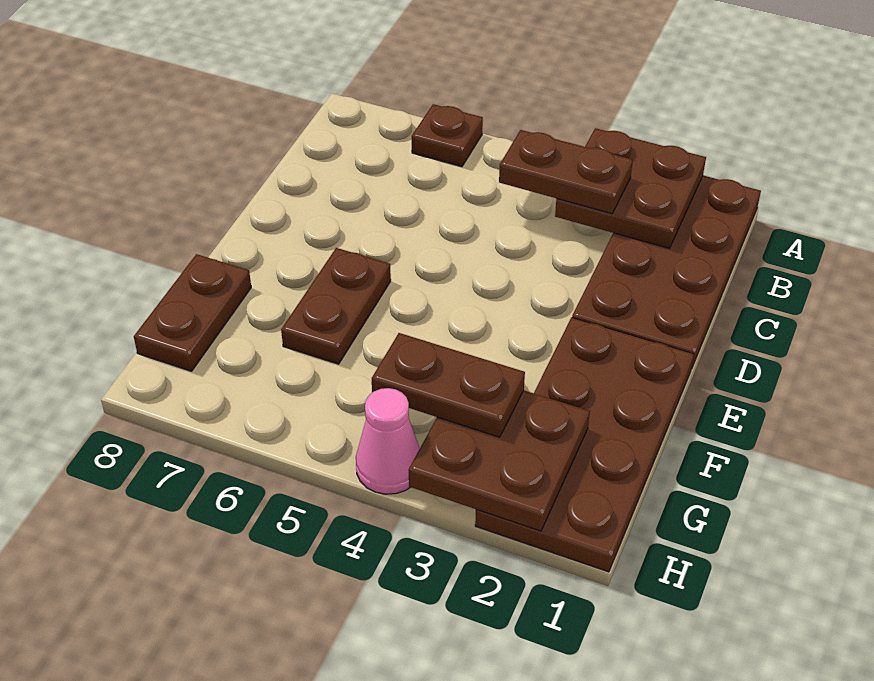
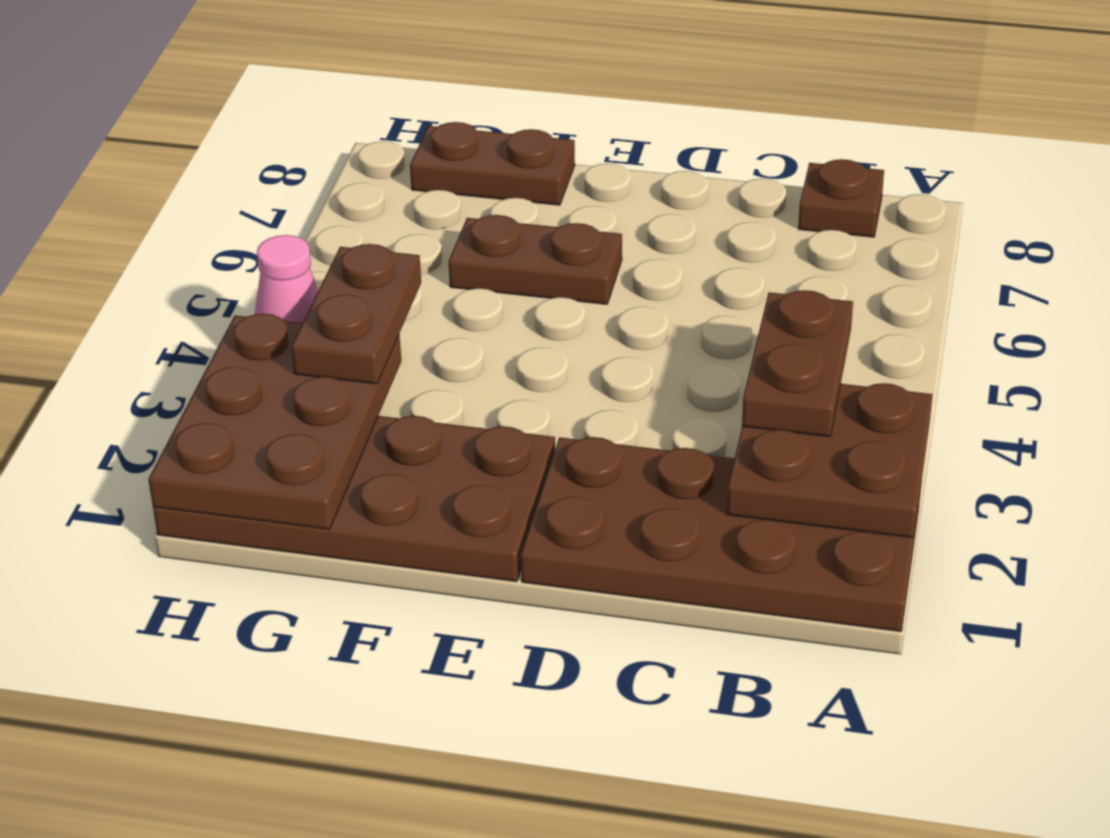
brown plate A6 level 1 -> brown plate B8 level 1
brown plate G2:H3 level 2 -> brown plate G1:H3 level 2

